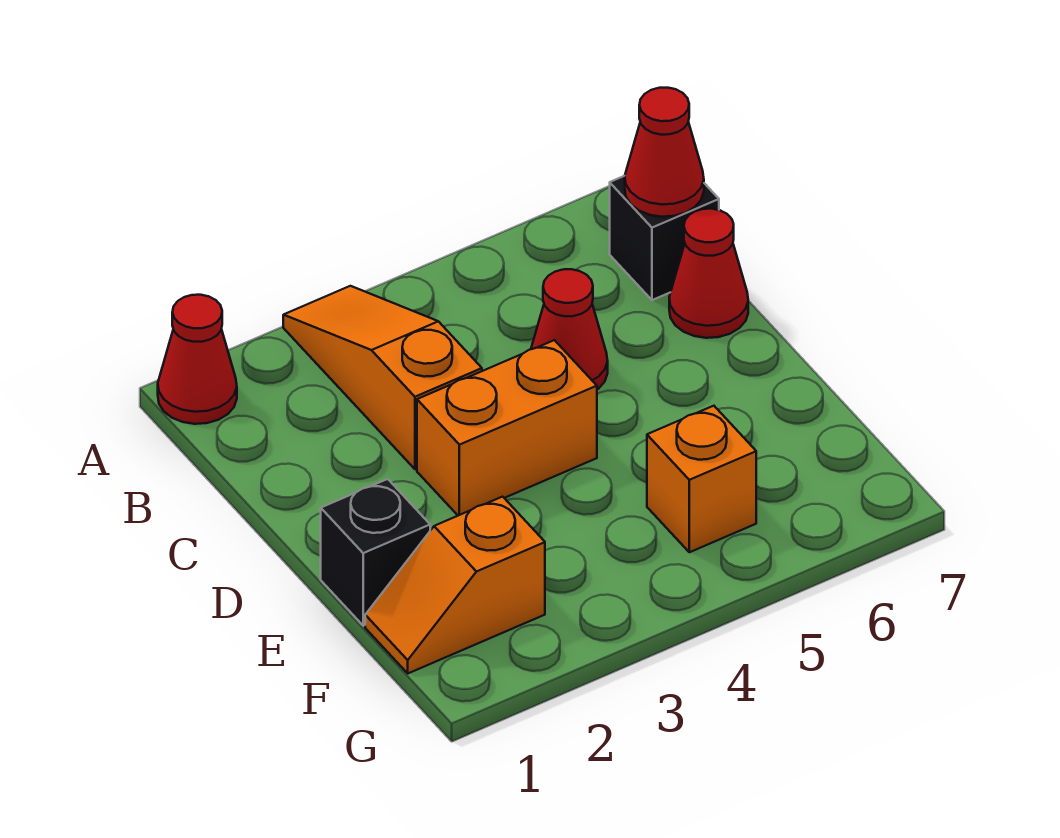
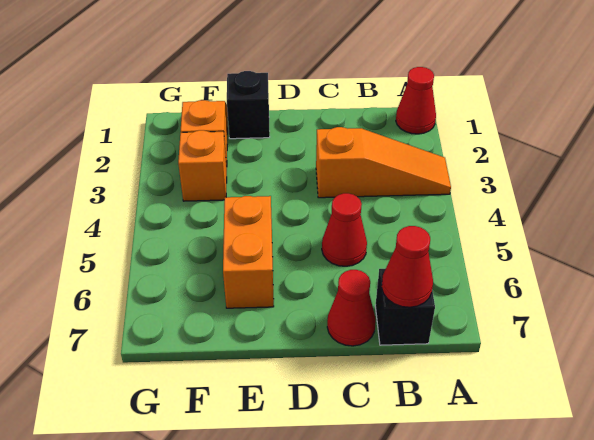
orange brick D3:D4 level 1 -> orange brick E5:E6 level 1
orange brick F5 level 1 -> orange brick F3 level 1

